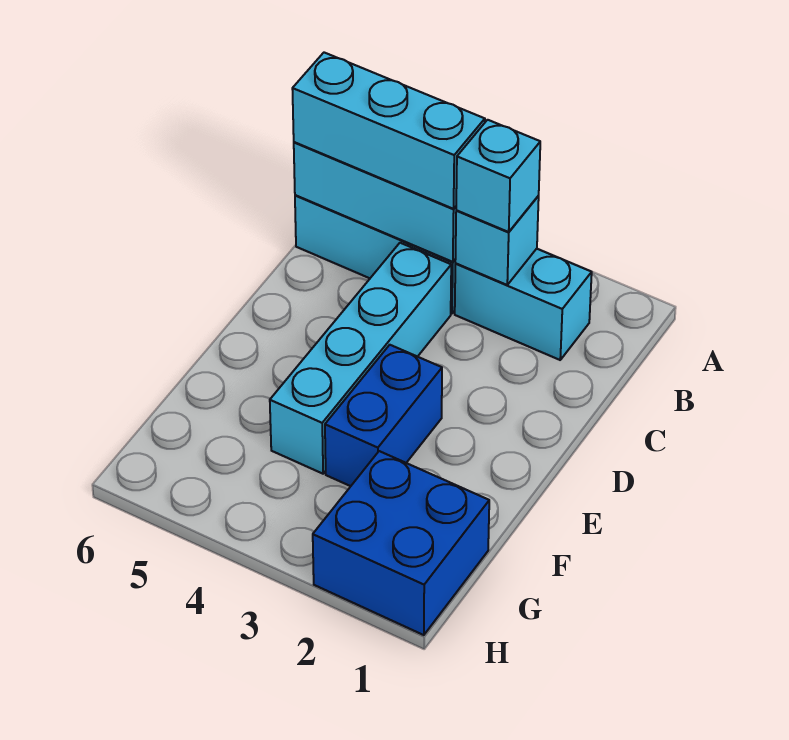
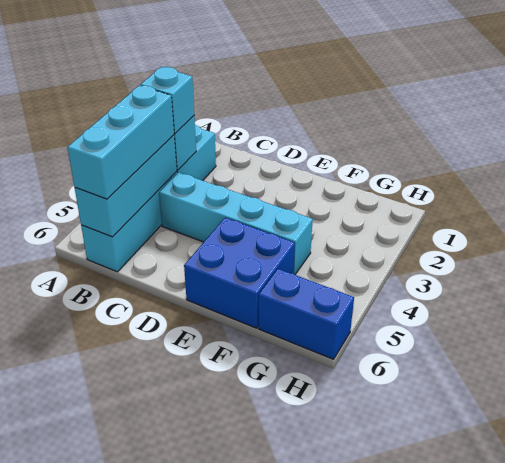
blue brick E3:F3 level 1 -> blue brick G6:H6 level 1
blue brick G1:H2 level 1 -> blue brick E5:F6 level 1

